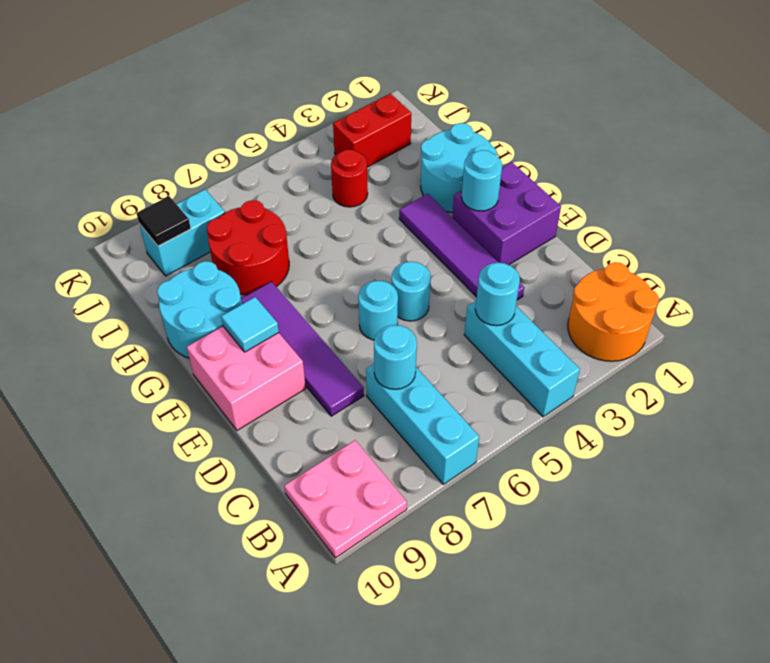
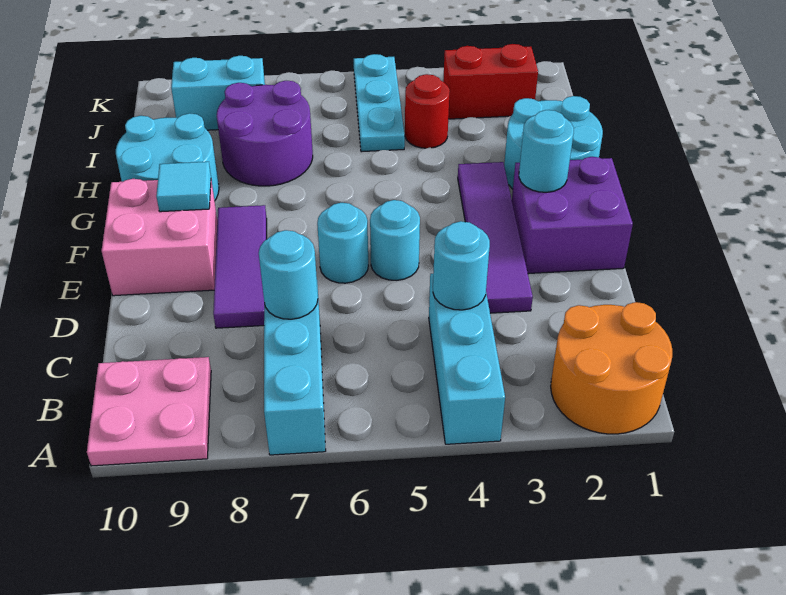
purple tile D8:G8 level 1 -> purple tile D8:F8 level 1
red round brick H7:I8 level 1 -> purple round brick H7:I8 level 1
none -> cyan plate I5:K5 level 1
black tile J9 level 2 -> none

